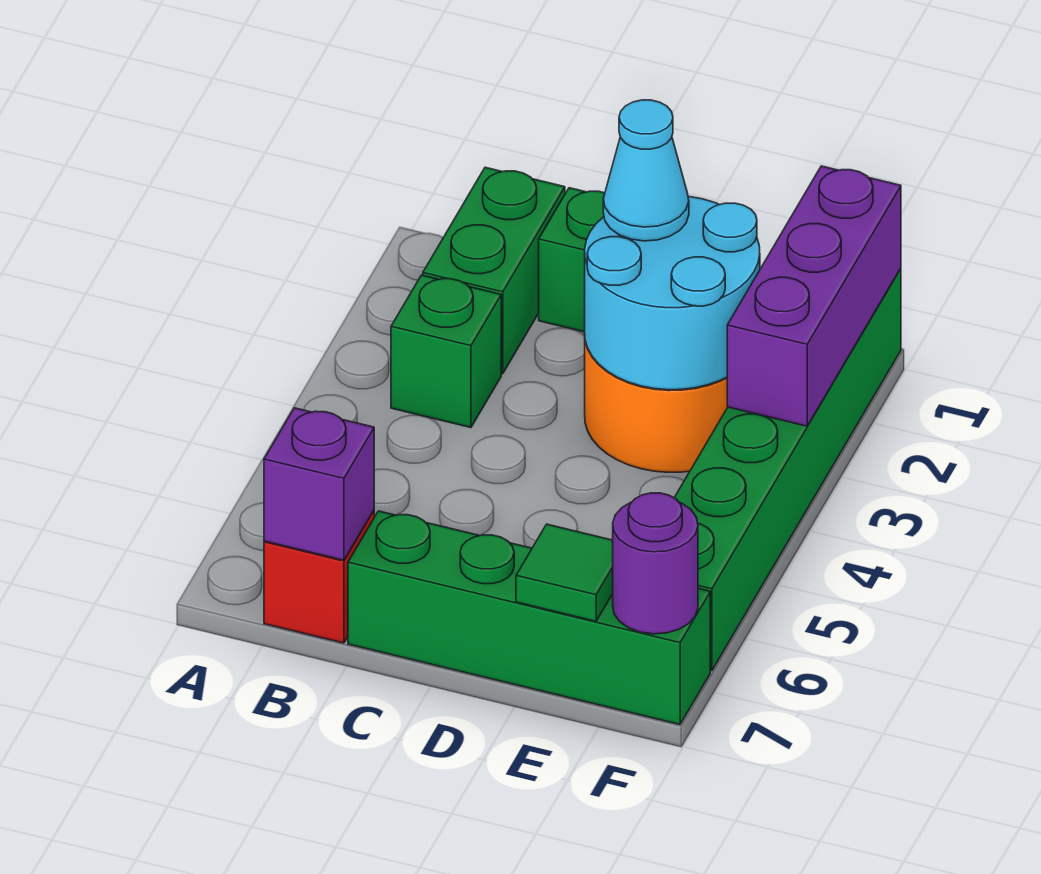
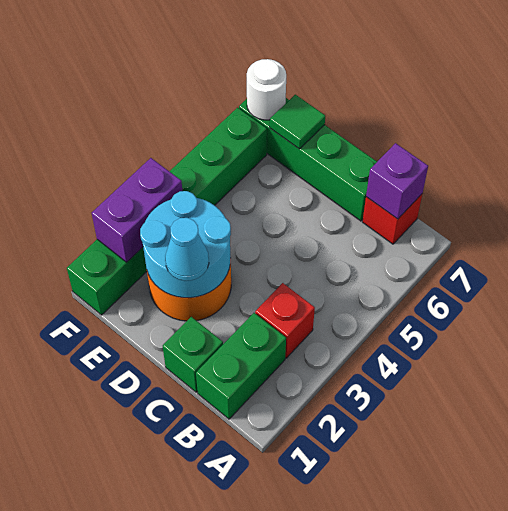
green brick B3 level 1 -> red brick B3 level 1
purple brick F1:F3 level 2 -> purple brick F2:F3 level 2
purple round brick F7 level 2 -> white round brick F7 level 2

